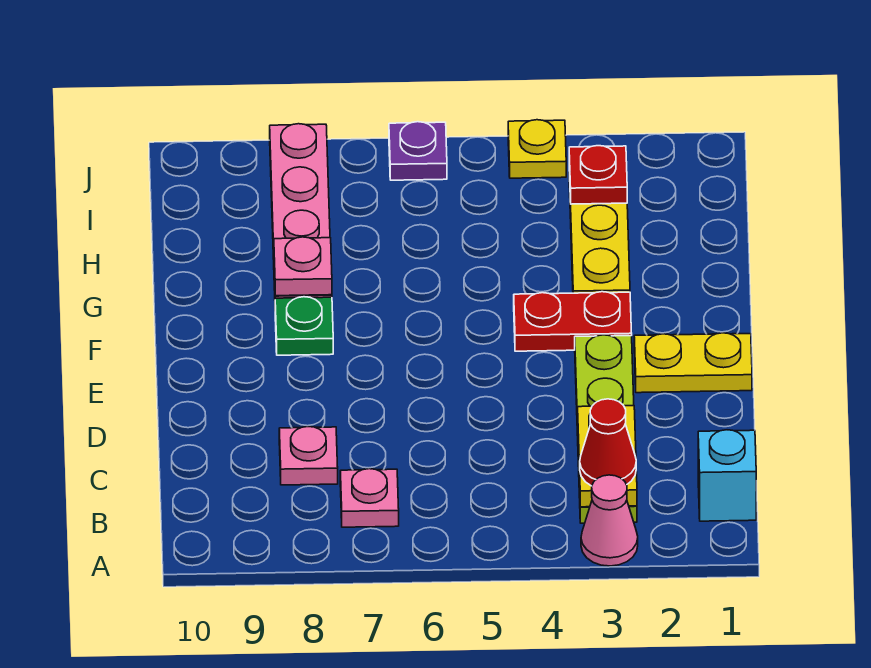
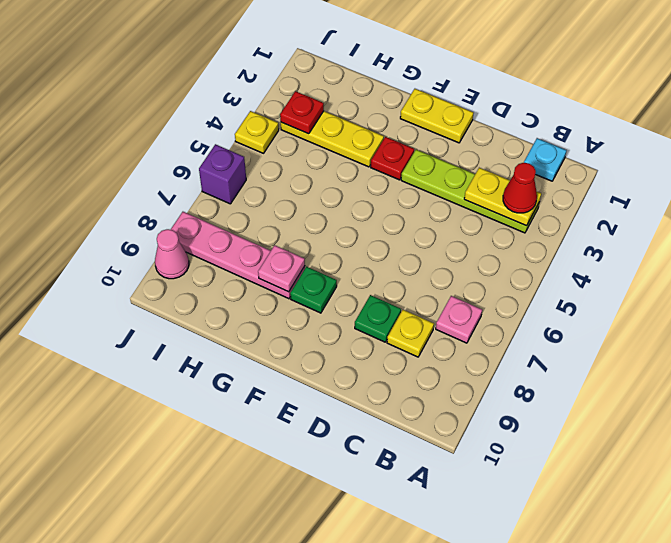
pink cone A3 level 1 -> pink cone J9 level 1
cyan brick B1 level 1 -> cyan plate B1 level 1
pink plate C8 level 1 -> yellow plate C8 level 1
none -> green plate D8 level 1
yellow plate E1:E2 level 1 -> yellow plate E1:F1 level 1
red plate F3:F4 level 1 -> red plate F3 level 1
purple plate J6 level 1 -> purple brick J6 level 1

